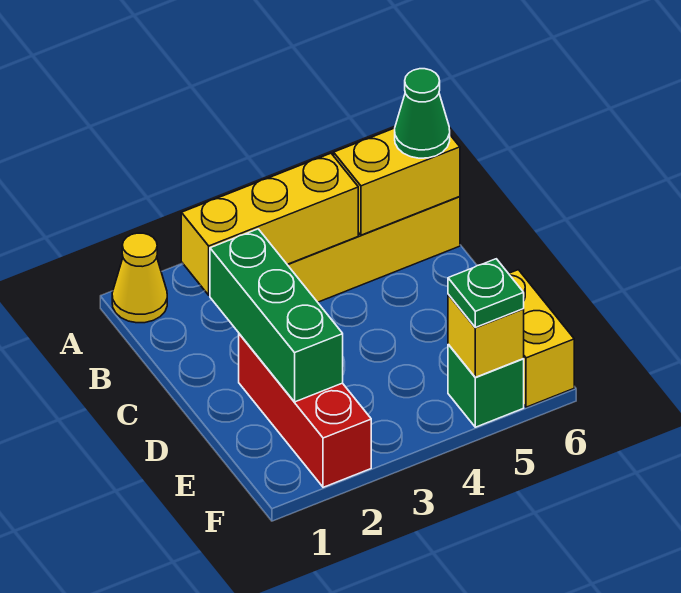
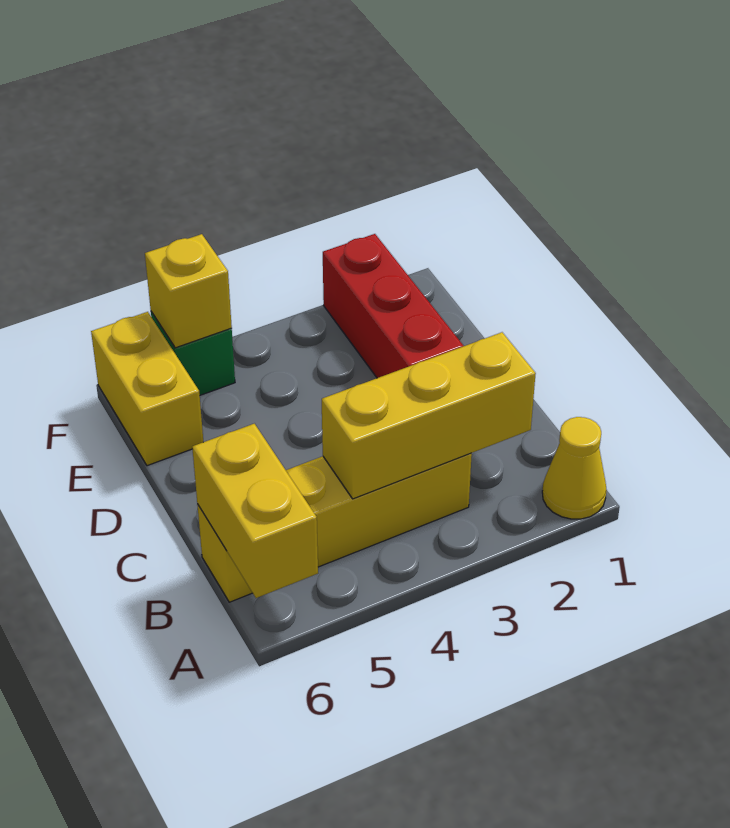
yellow brick B5:B6 level 2 -> yellow brick A6:B6 level 2
green cone B6 level 3 -> none
green brick C2:E2 level 2 -> none
green plate F5 level 3 -> none

